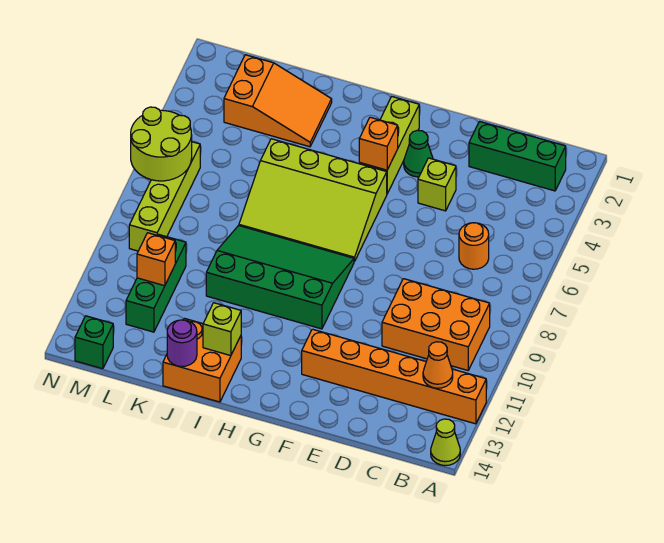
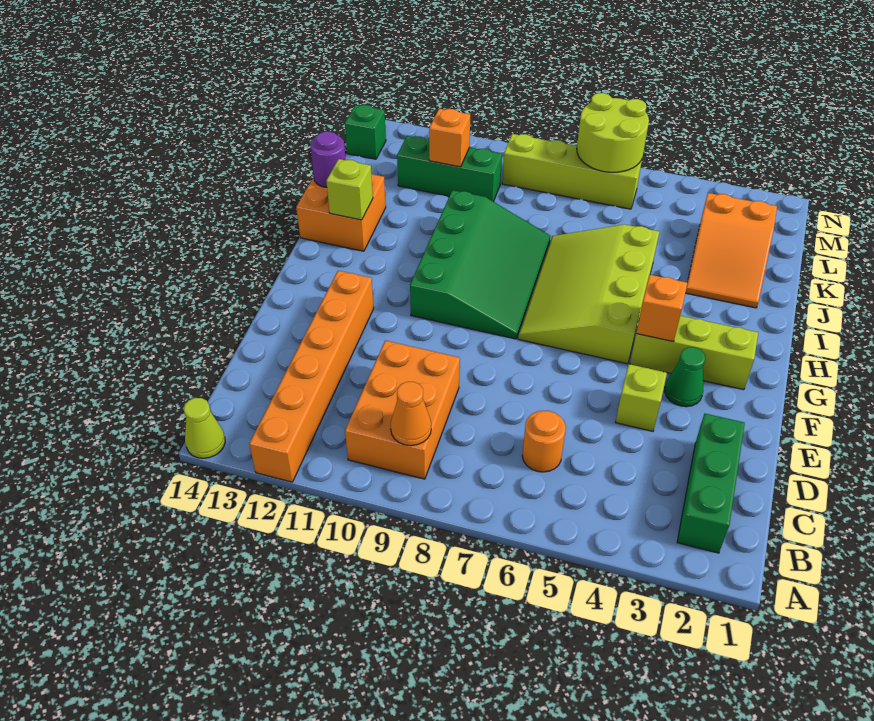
orange cone B12 level 2 -> orange cone B9 level 2

